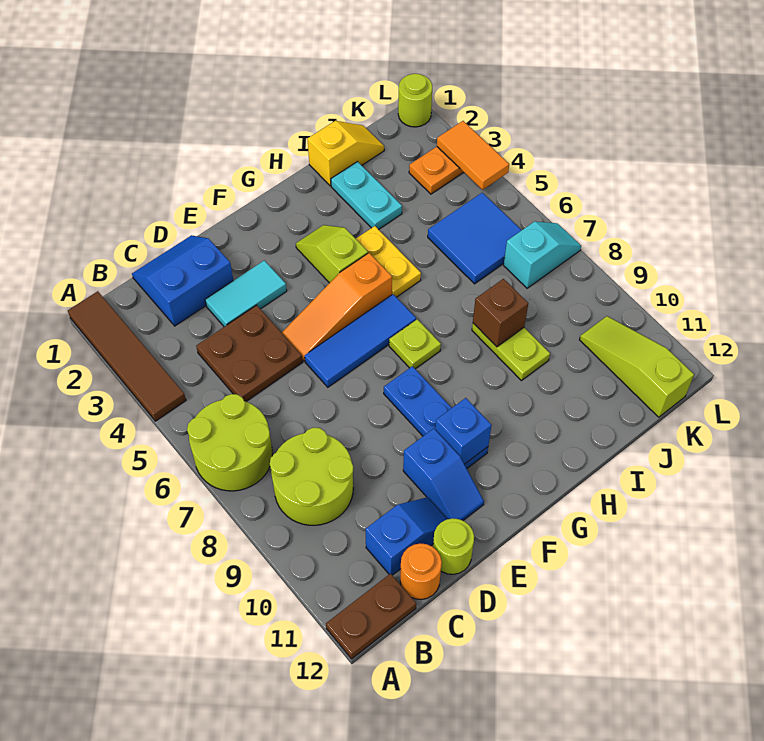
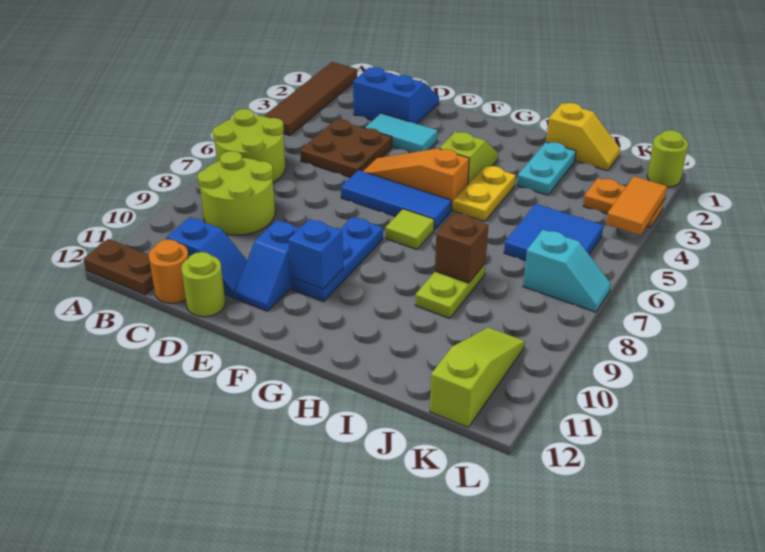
lime plate G7 level 1 -> lime tile G7 level 1

